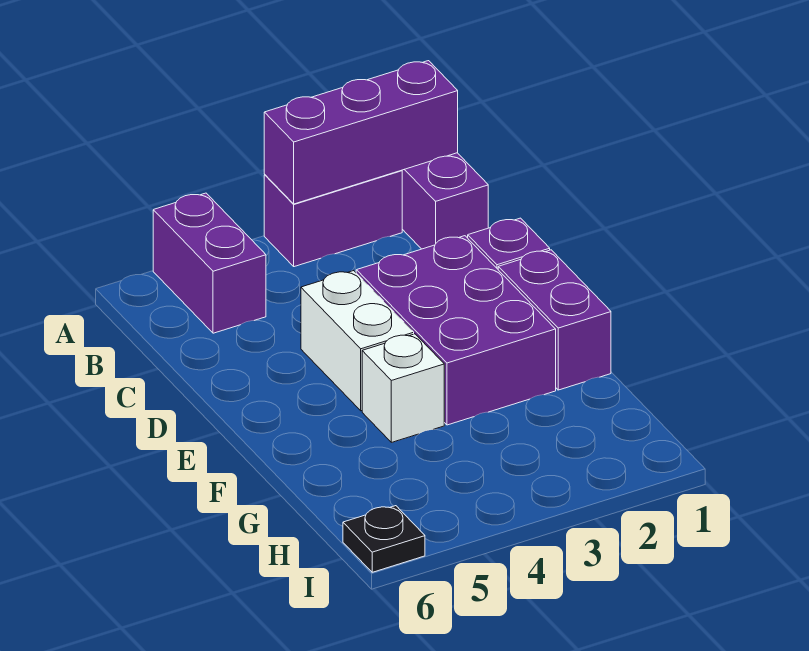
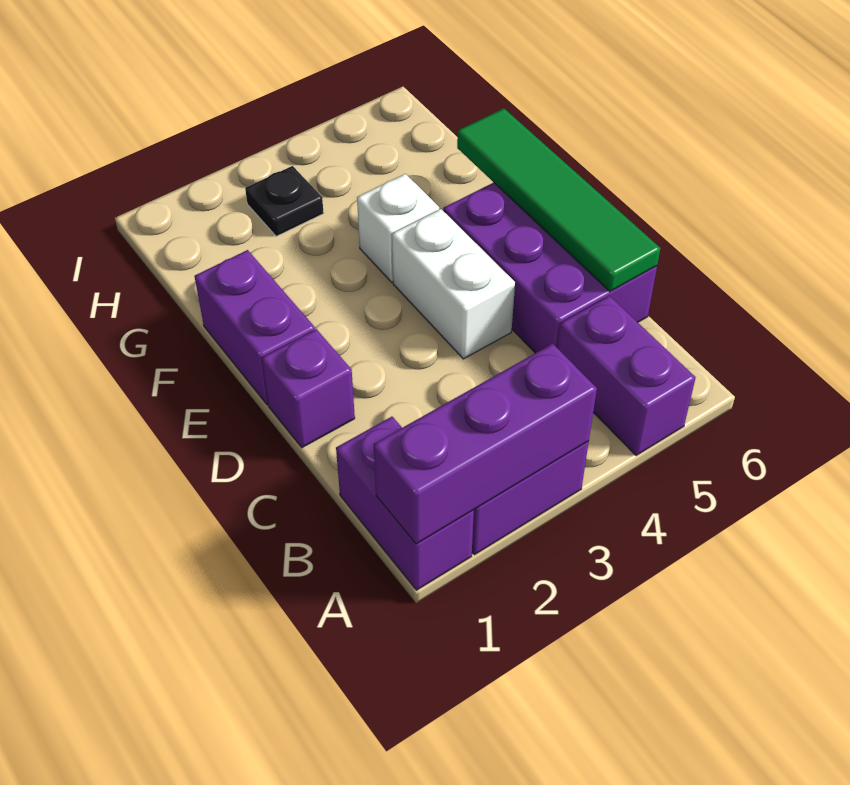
none -> green tile C6:F6 level 2
purple brick D2:F3 level 1 -> purple brick C5:E6 level 1
black plate I6 level 1 -> black plate H3 level 1

